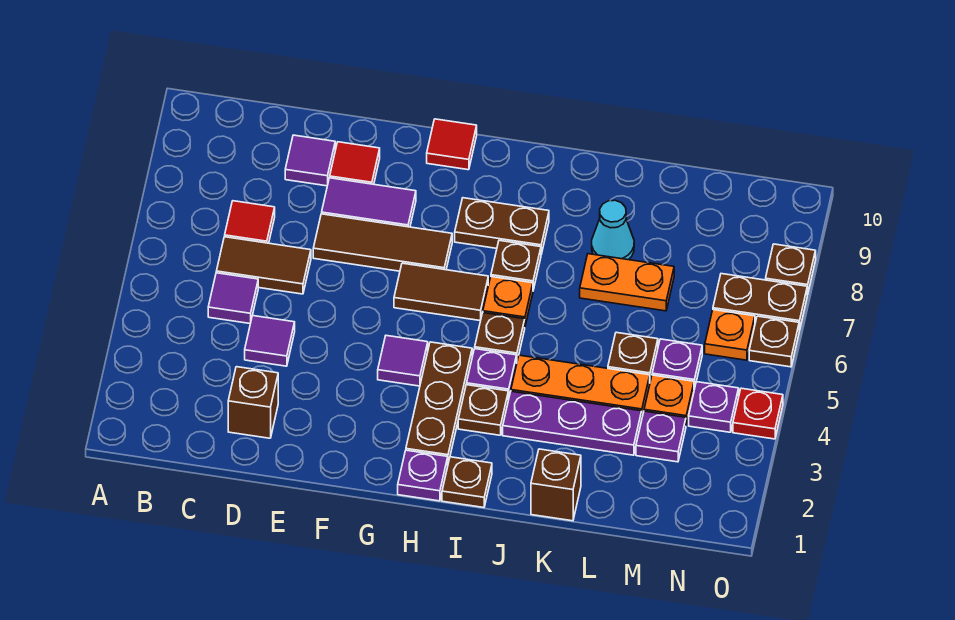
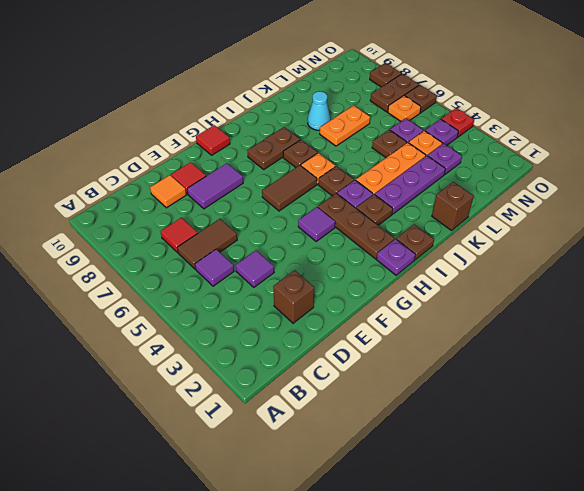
purple tile D9 level 1 -> orange tile D9 level 1
brown tile E7:G7 level 1 -> none

